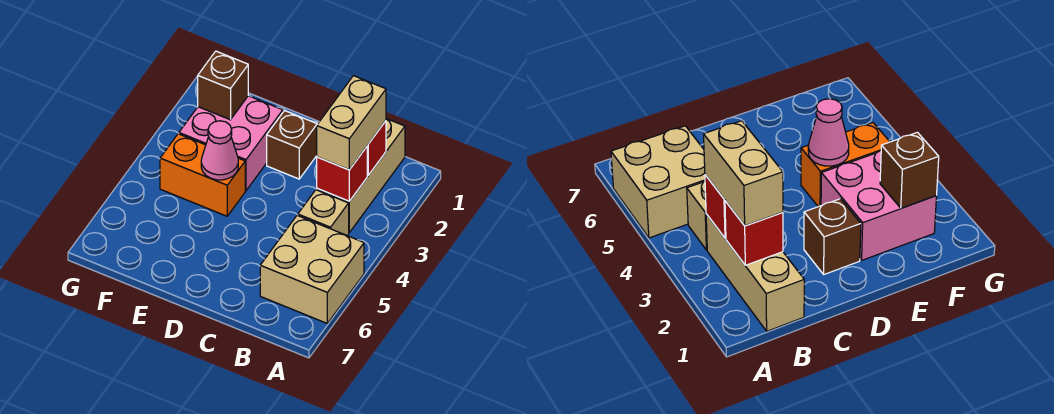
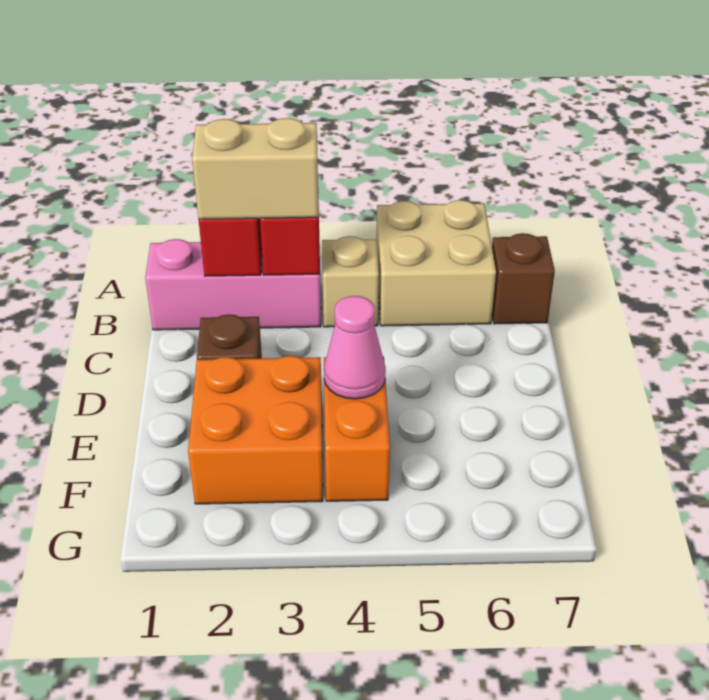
tan brick B1:B3 level 1 -> pink brick B1:B3 level 1
pink brick E2:F3 level 1 -> orange brick E2:F3 level 1
brown brick F2 level 2 -> brown brick B7 level 1

